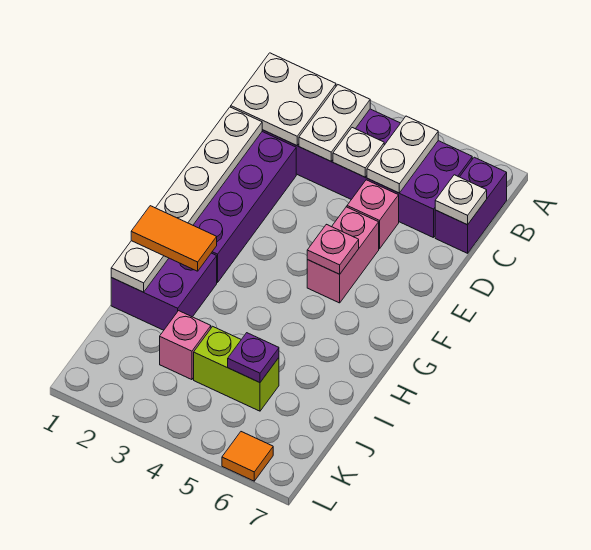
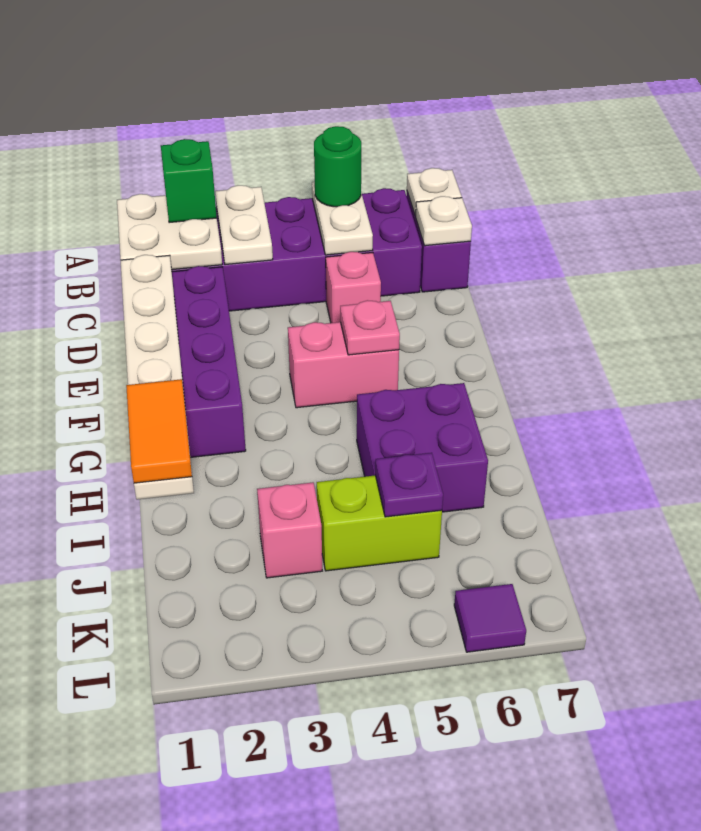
none -> green brick B2 level 3
none -> green round brick B5 level 3
white plate C4 level 2 -> white plate B7 level 2
pink brick E5:F5 level 1 -> pink brick F4:F5 level 1
purple brick H1:I2 level 1 -> purple brick H5:I6 level 1
orange tile H1:H2 level 3 -> orange tile H1:I1 level 3
orange tile L6 level 1 -> purple tile L6 level 1

